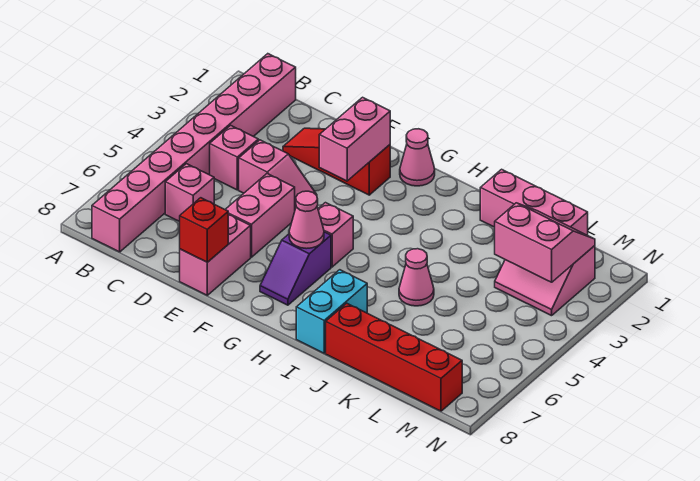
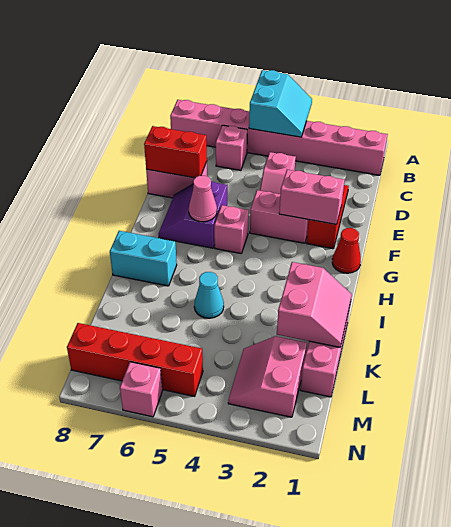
none -> cyan slope A4:B5 level 2 top 5
pink brick C4 level 1 -> pink brick N6 level 1
pink brick E5:E6 level 1 -> pink brick F3:F4 level 1
red brick E8 level 2 -> red brick E7:E8 level 2
pink cone G1 level 1 -> red cone G1 level 1
purple slope G6:G7 level 1 top 6 -> purple slope F6:G7 level 1 top 6
pink cone J5 level 1 -> cyan cone J5 level 1
red brick J8:M8 level 1 -> red brick M5:M8 level 1
pink slope L2:M3 level 2 top 3 -> pink slope J1:K2 level 2 top 2

